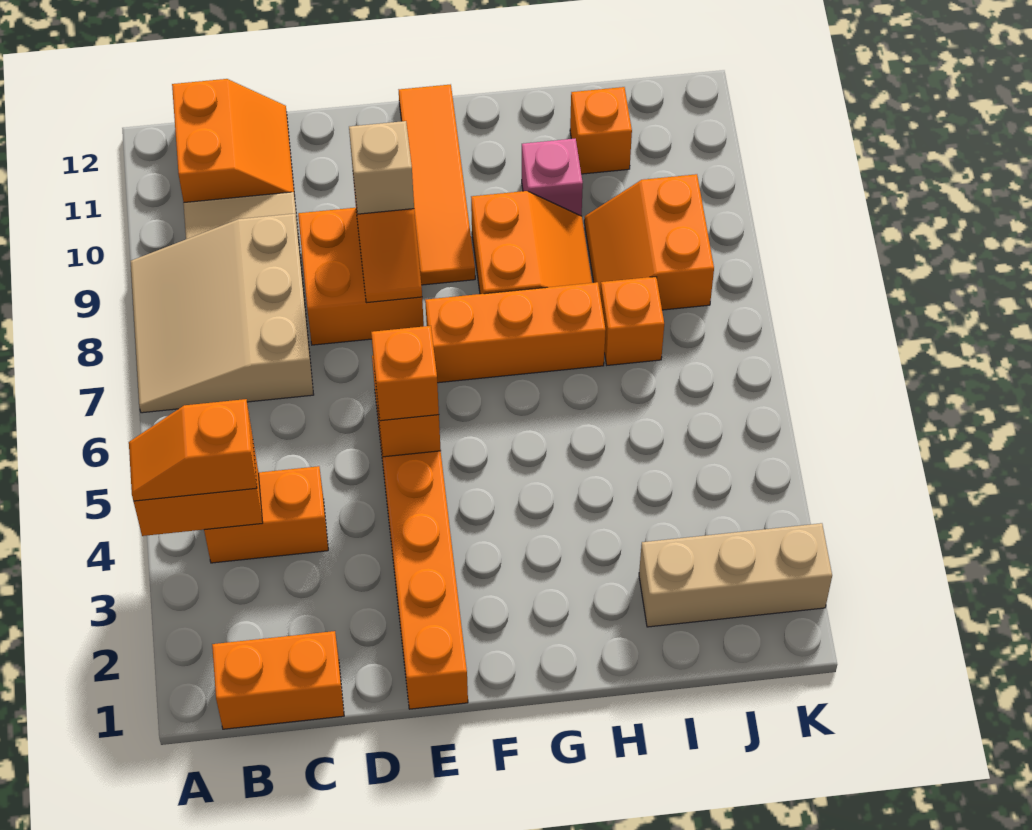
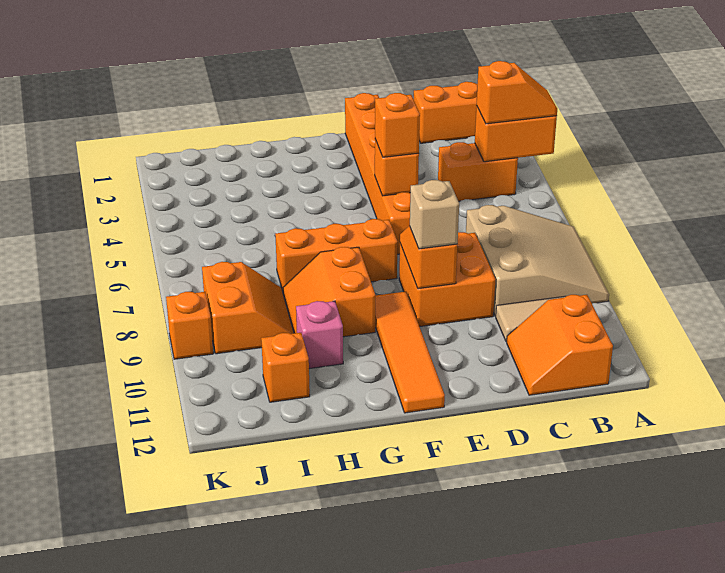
tan brick I2:K2 level 1 -> none
orange brick I7 level 1 -> orange brick K9 level 1

